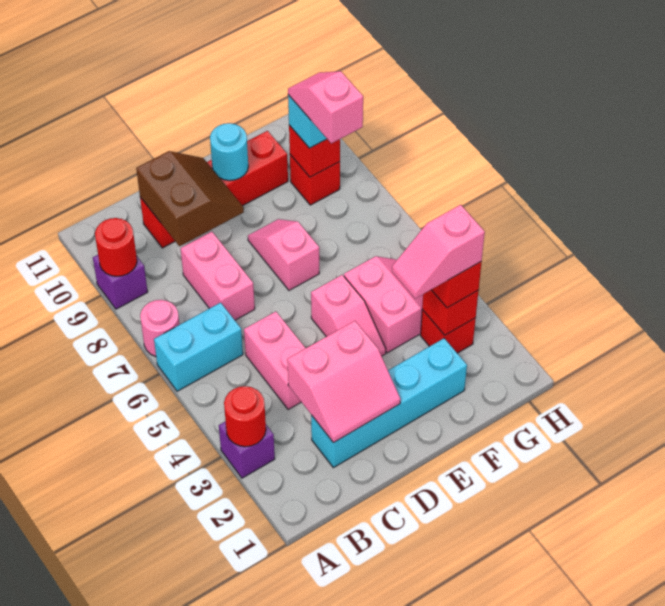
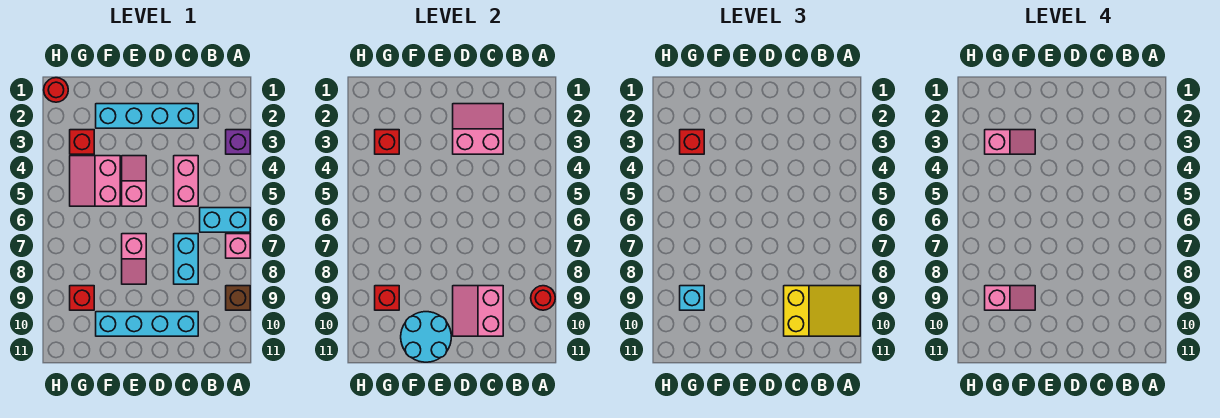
red round brick A3 level 2 -> red round brick H1 level 1
pink round brick A7 level 1 -> pink brick A7 level 1
purple brick A9 level 1 -> brown brick A9 level 1
none -> yellow slope A9:C10 level 3 top C
pink brick C7:C8 level 1 -> cyan brick C7:C8 level 1
brown slope C9:D10 level 2 top C -> pink slope C9:D10 level 2 top C
red brick C10:F10 level 1 -> cyan brick C10:F10 level 1
cyan round brick E10 level 2 -> cyan round brick E10:F11 level 2
pink slope G8:G9 level 4 top 8 -> pink slope F9:G9 level 4 top G

